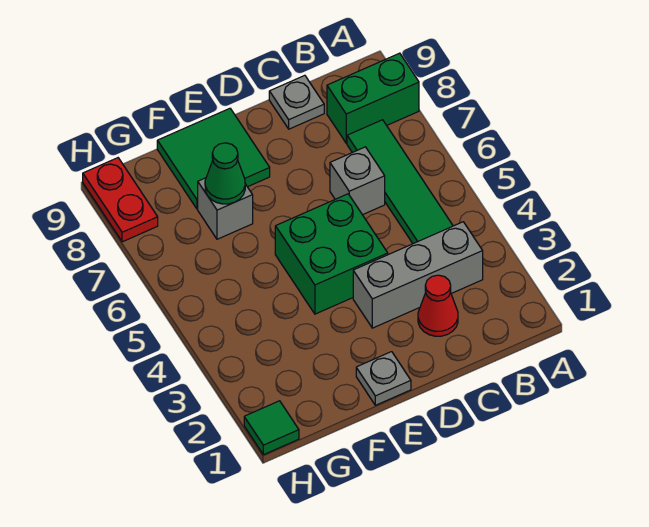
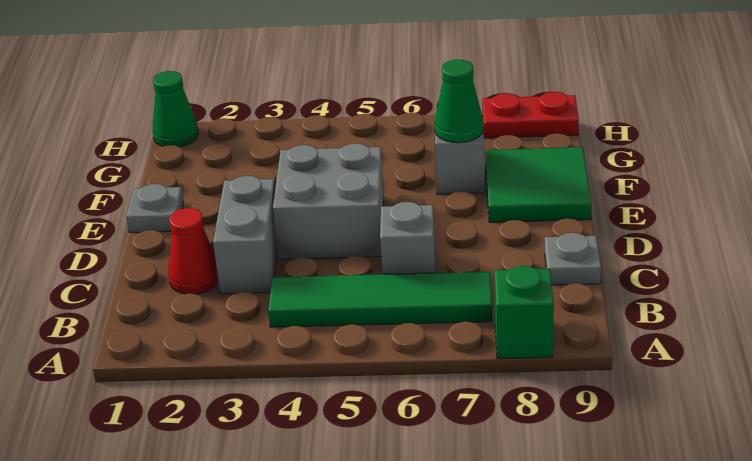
green brick A8:B8 level 1 -> green brick A8 level 1
grey brick B3:D3 level 1 -> grey brick C3:D3 level 1
green brick D4:E5 level 1 -> grey brick D4:E5 level 1
green tile H1 level 1 -> green cone H1 level 1

